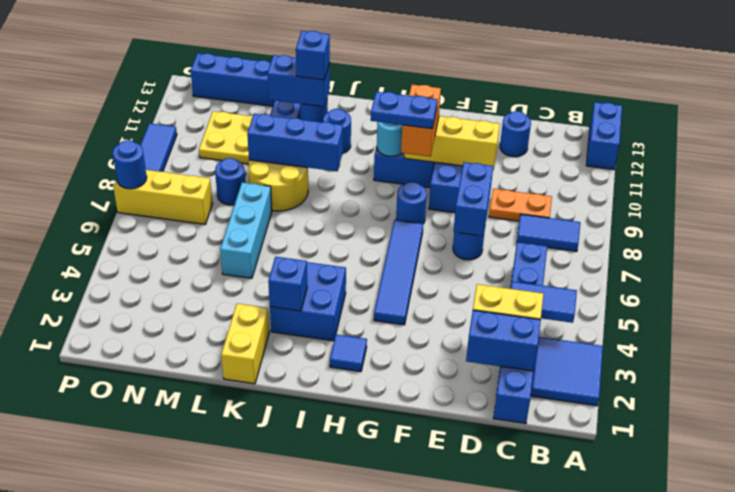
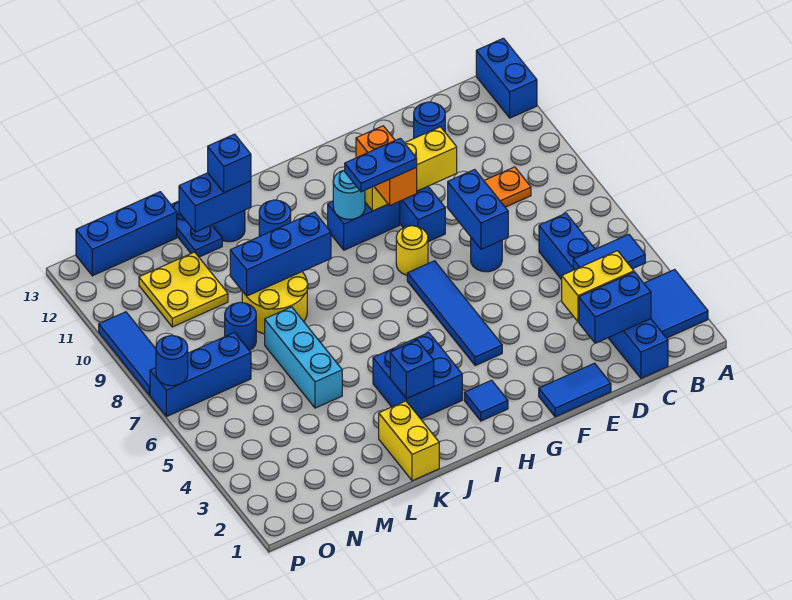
blue tile B8:C8 level 1 -> blue tile E1:F1 level 1
blue round brick G8 level 1 -> yellow round brick G8 level 1
yellow brick N7:P7 level 1 -> blue brick N7:P7 level 1

